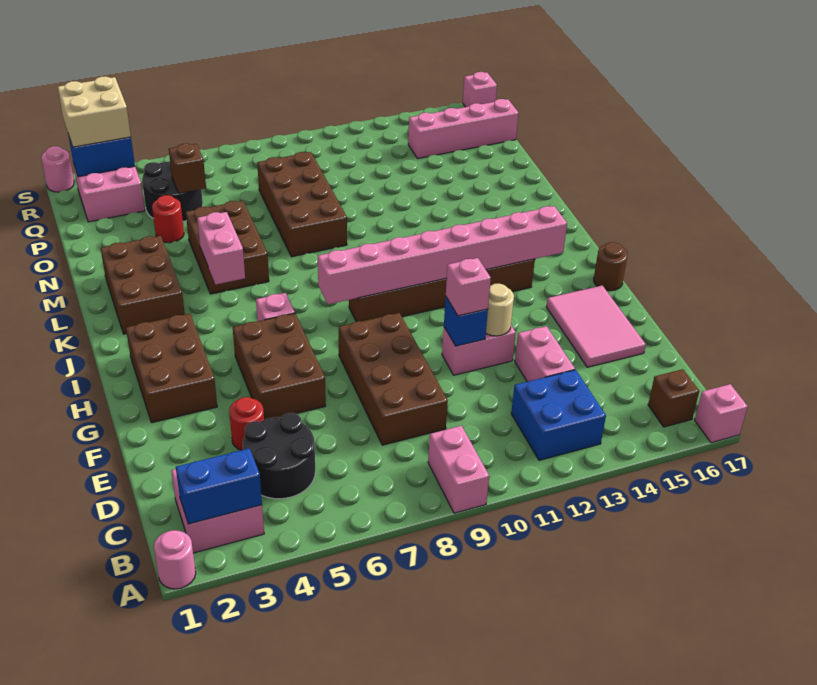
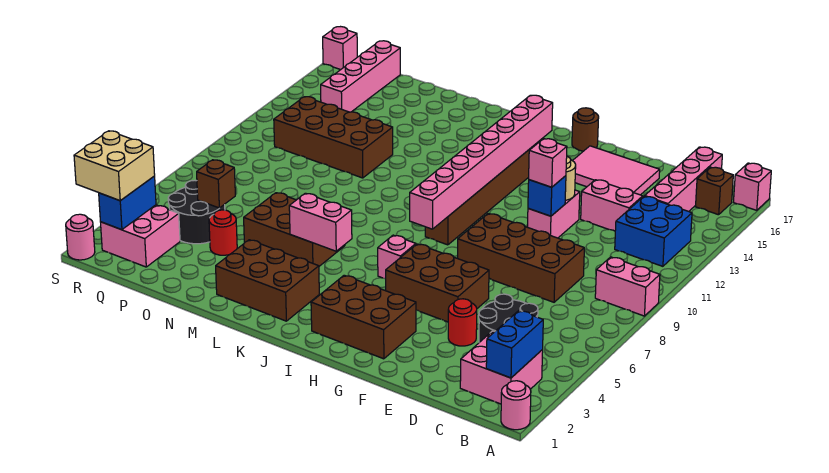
none -> pink brick C14:C17 level 1
brown brick M8:P9 level 1 -> brown brick N11:Q12 level 1

